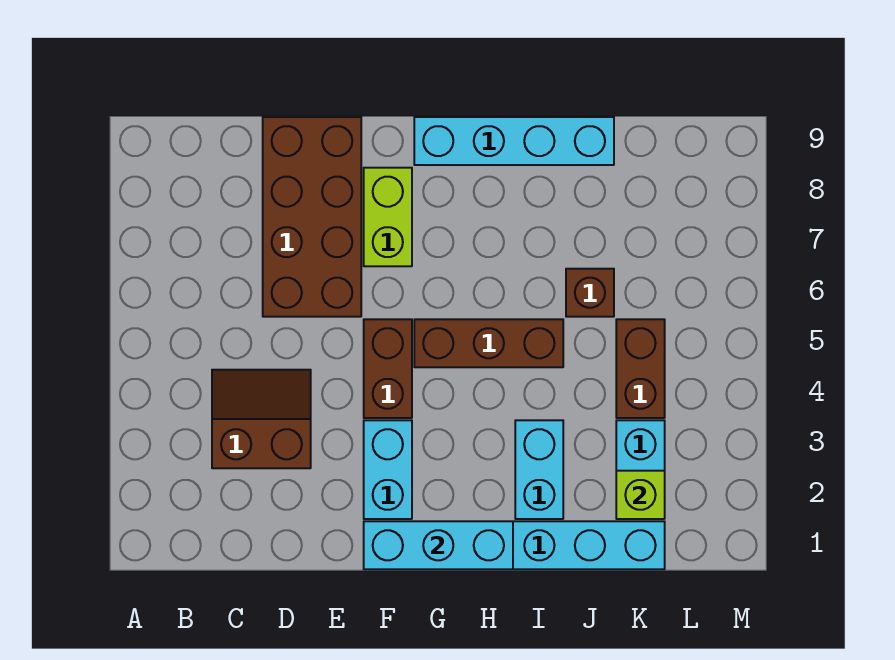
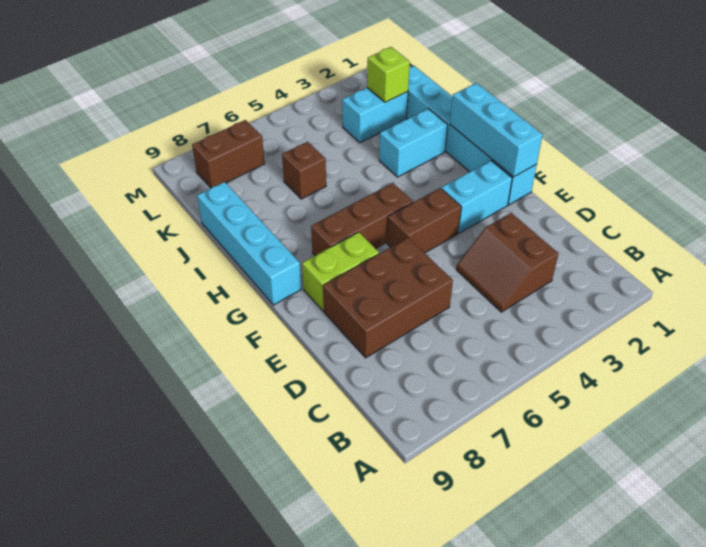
brown brick D6:E9 level 1 -> brown brick D6:E8 level 1
brown brick G5:I5 level 1 -> brown brick G5:G7 level 1
brown brick K4:K5 level 1 -> brown brick L7:L8 level 1

